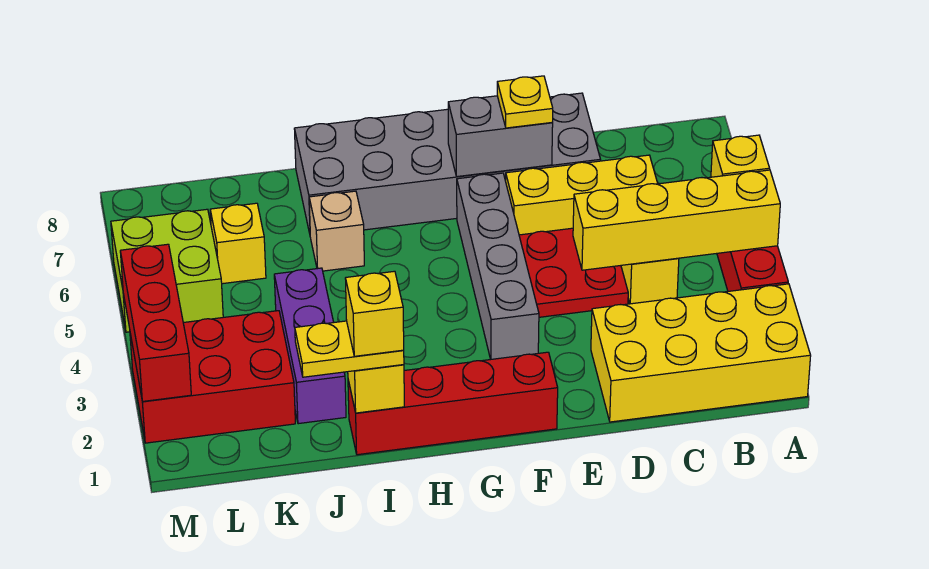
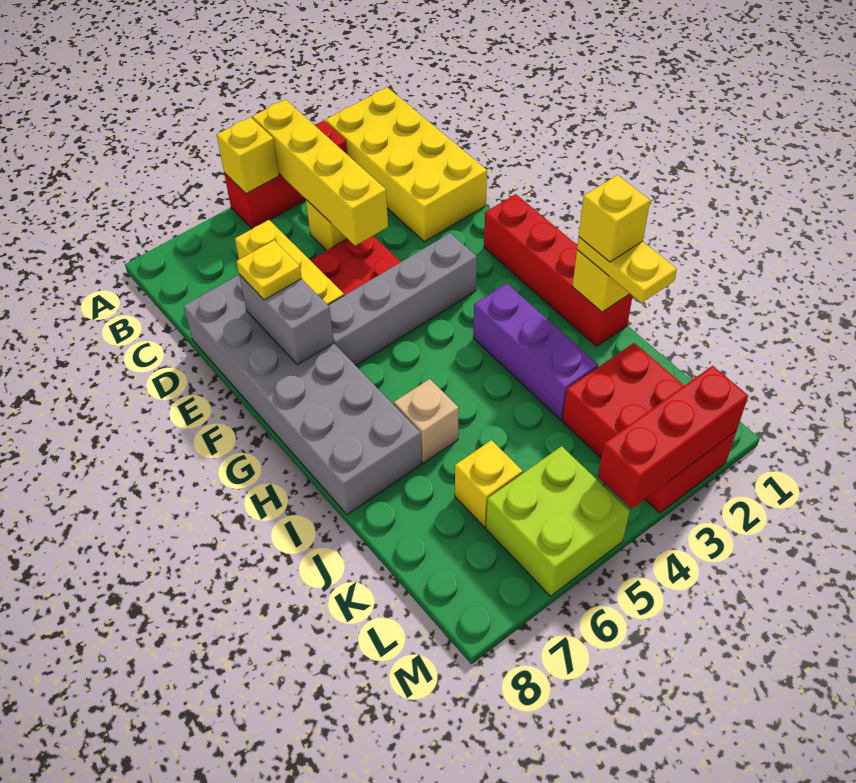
purple brick J2:J4 level 1 -> purple brick H3:J3 level 1

